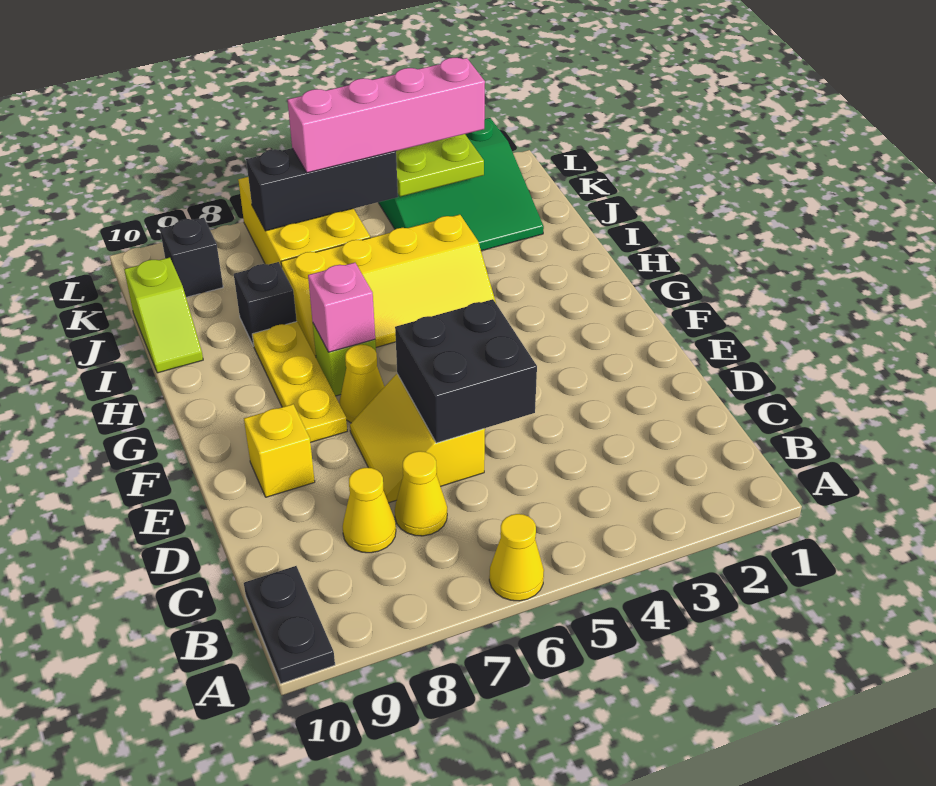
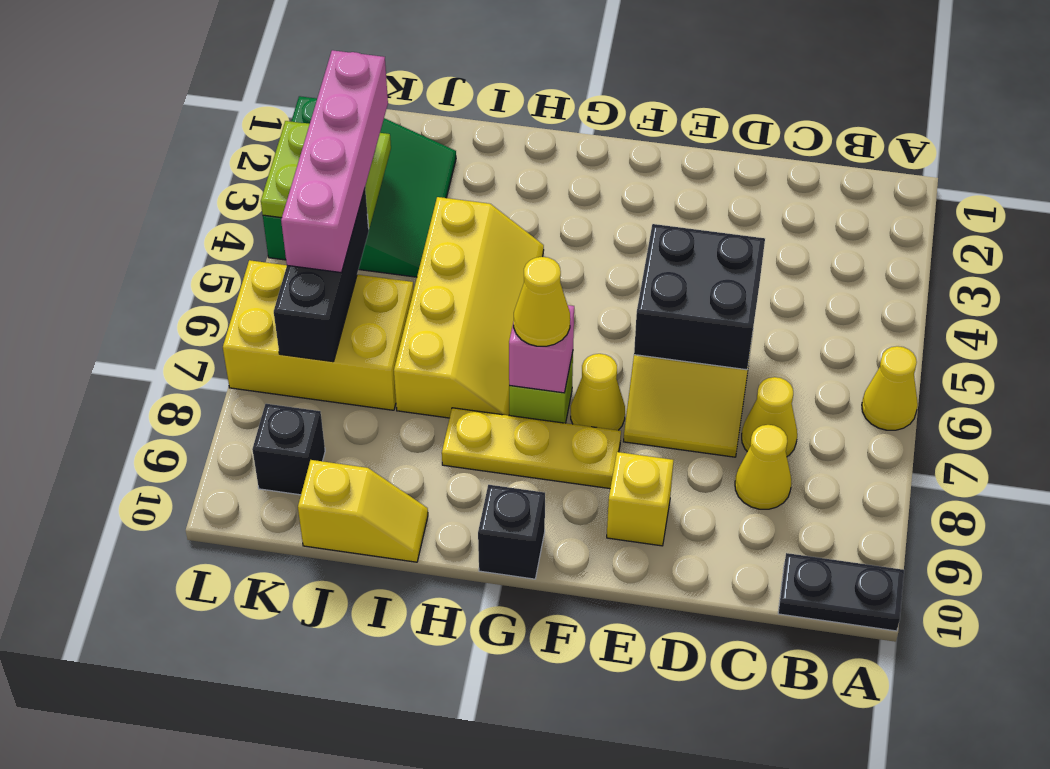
none -> yellow cone G7 level 3
black brick I8 level 1 -> black brick G10 level 1
lime slope I10:J10 level 1 top J -> yellow slope I10:J10 level 1 top J

